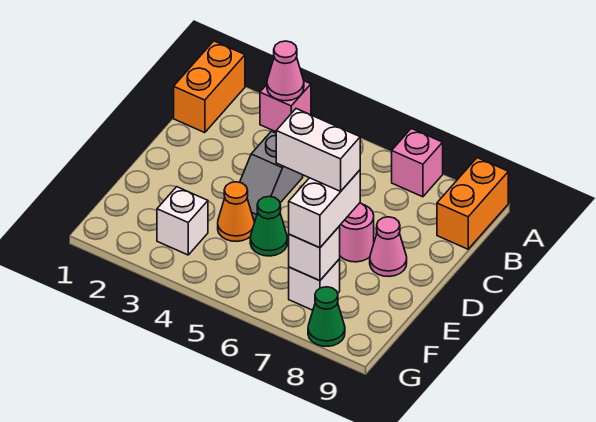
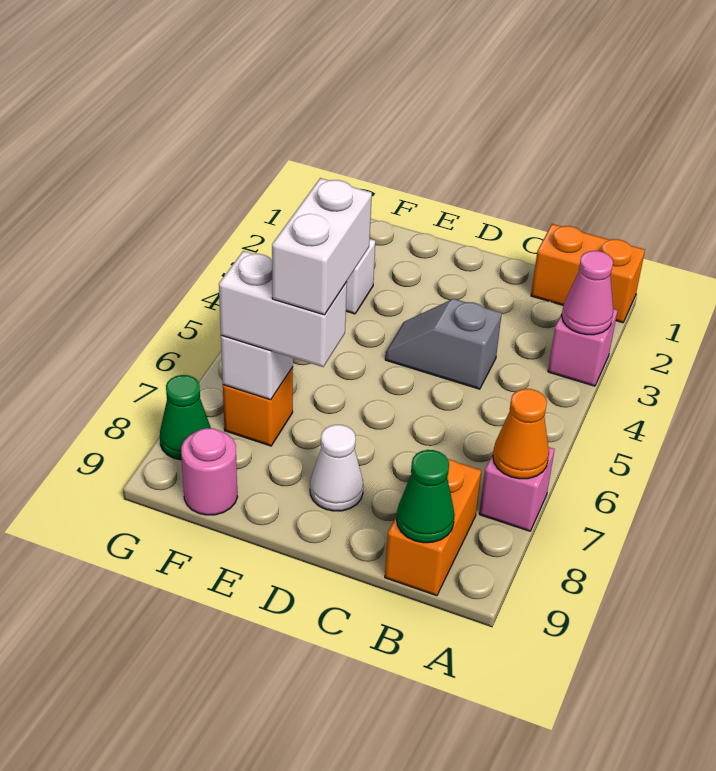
orange brick A9:B9 level 1 -> orange brick B8:B9 level 1
pink round brick D7 level 1 -> pink round brick F9 level 1
pink cone D8 level 1 -> white cone D8 level 1
orange cone E4 level 1 -> orange cone A7 level 2
green cone E5 level 1 -> green cone B9 level 2
white brick F7 level 1 -> orange brick F7 level 1

